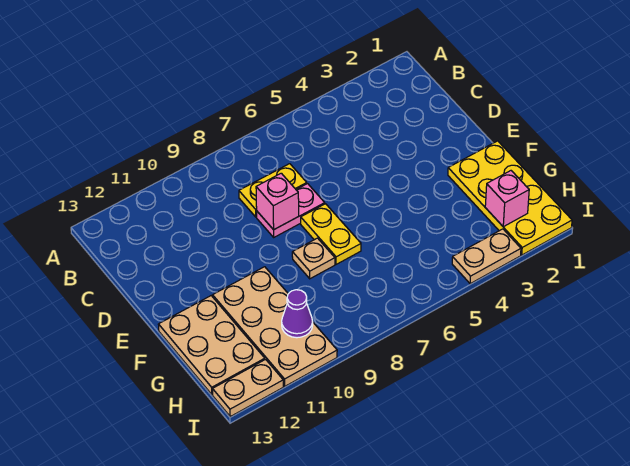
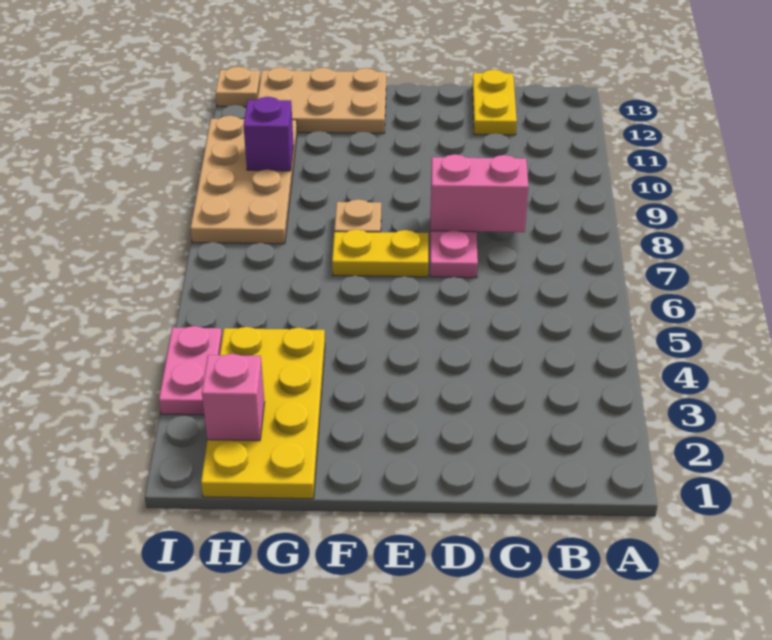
yellow plate C7:C8 level 1 -> yellow plate C12:C13 level 1
pink brick D8 level 2 -> pink brick C8:D8 level 2
yellow plate F1:I2 level 1 -> yellow plate G1:H4 level 1
tan plate F10:I11 level 1 -> tan plate H8:I11 level 1
purple cone H10 level 2 -> purple brick H10 level 2
tan plate I3:I4 level 1 -> pink plate I3:I4 level 1
tan plate I12:I13 level 1 -> tan plate I13 level 1

